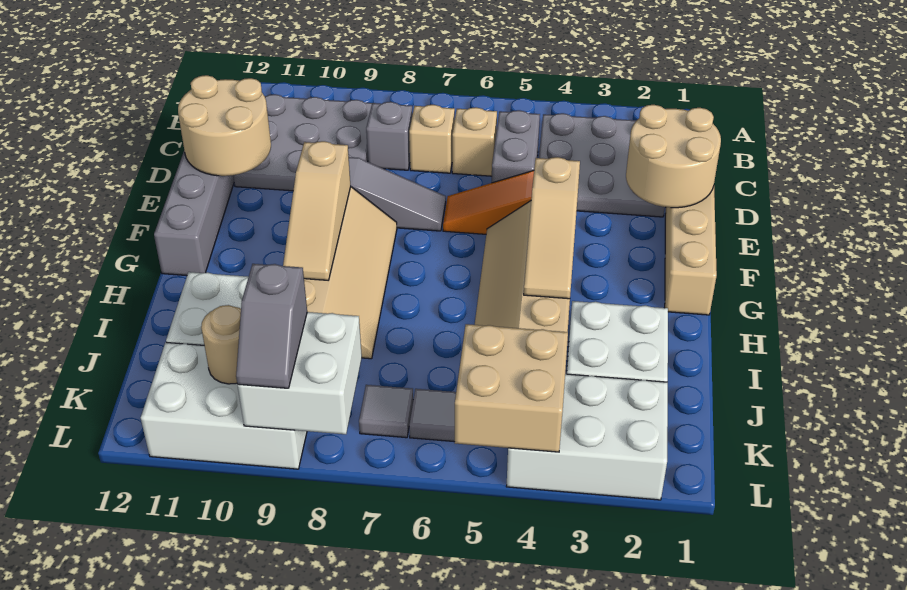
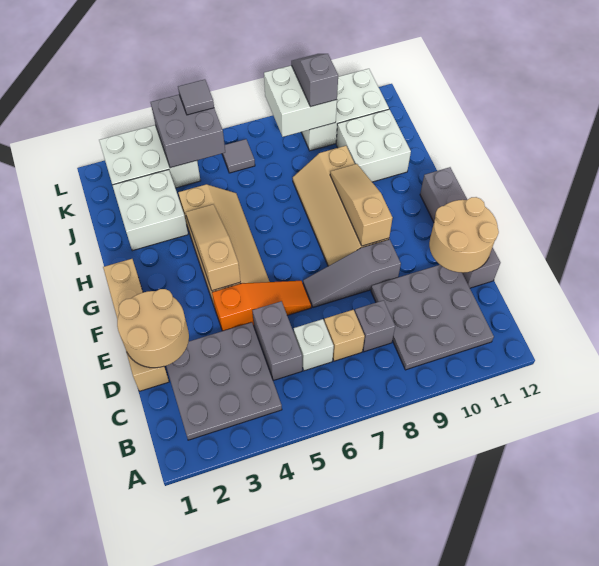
tan brick C6 level 1 -> white brick C6 level 1
tan brick K4:L5 level 2 -> grey brick K4:L5 level 2
grey tile K7 level 1 -> grey tile L5 level 3
tan round brick K10 level 2 -> none

